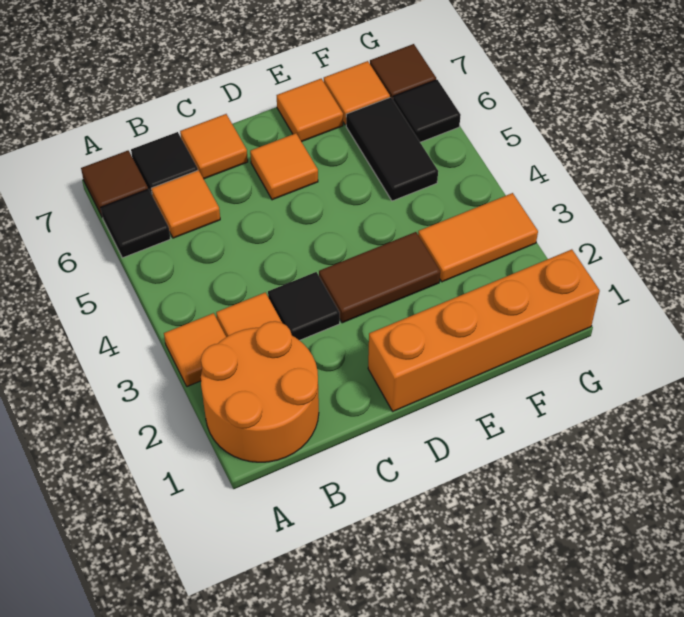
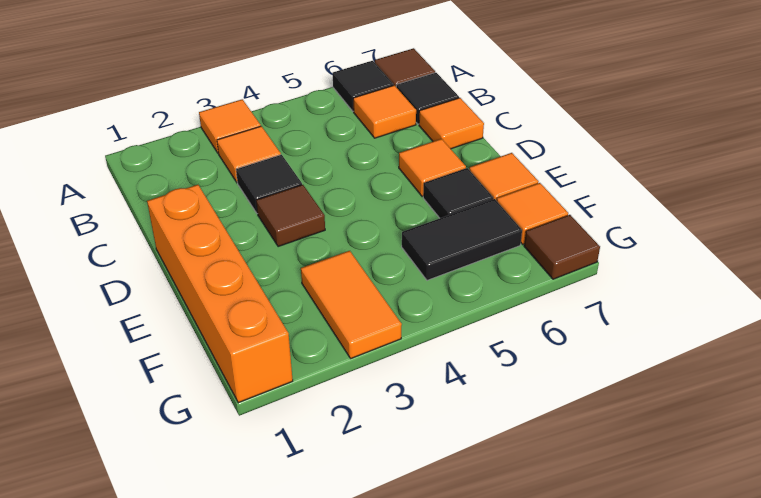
orange round brick A1:B2 level 1 -> none
brown tile D3:E3 level 1 -> brown tile D3 level 1
black tile G6 level 1 -> black tile E6 level 1

